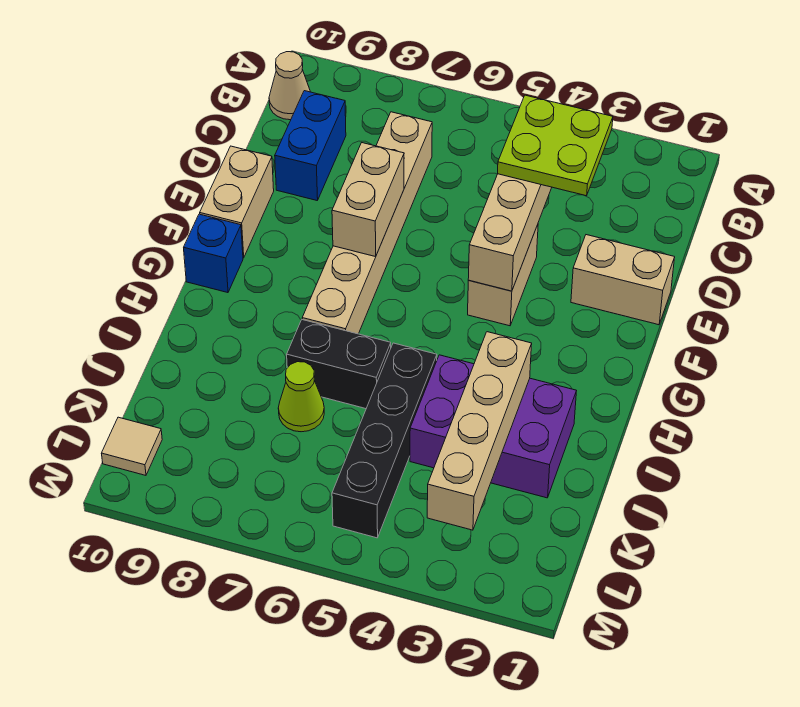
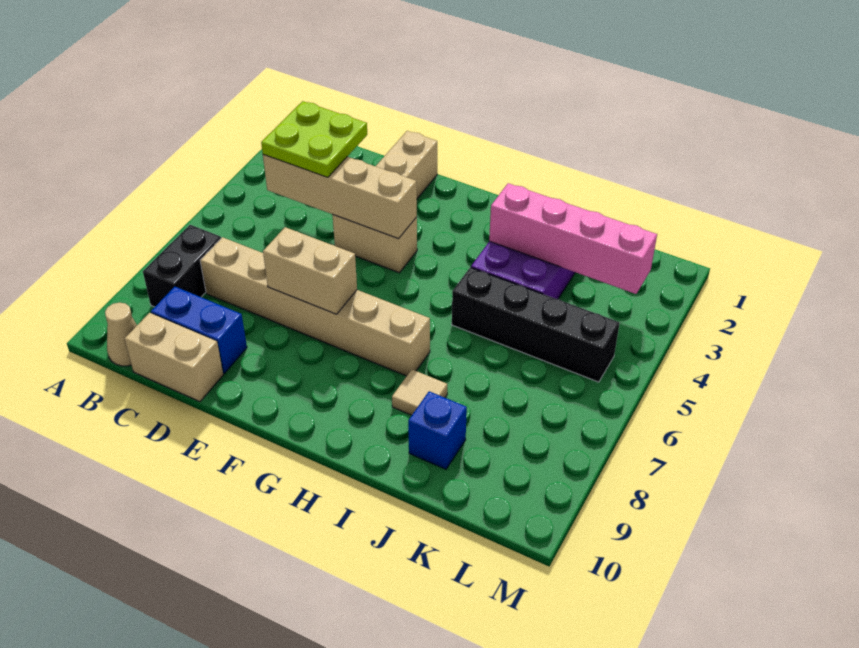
tan brick E10:F10 level 1 -> tan brick C10:D10 level 1
blue brick G10 level 1 -> blue brick J9 level 1
tan brick I3:L3 level 2 -> pink brick I3:L3 level 2
black brick I6:I7 level 1 -> black brick B7:B8 level 1
lime cone J7 level 1 -> none
tan tile L10 level 1 -> tan tile I8 level 1

